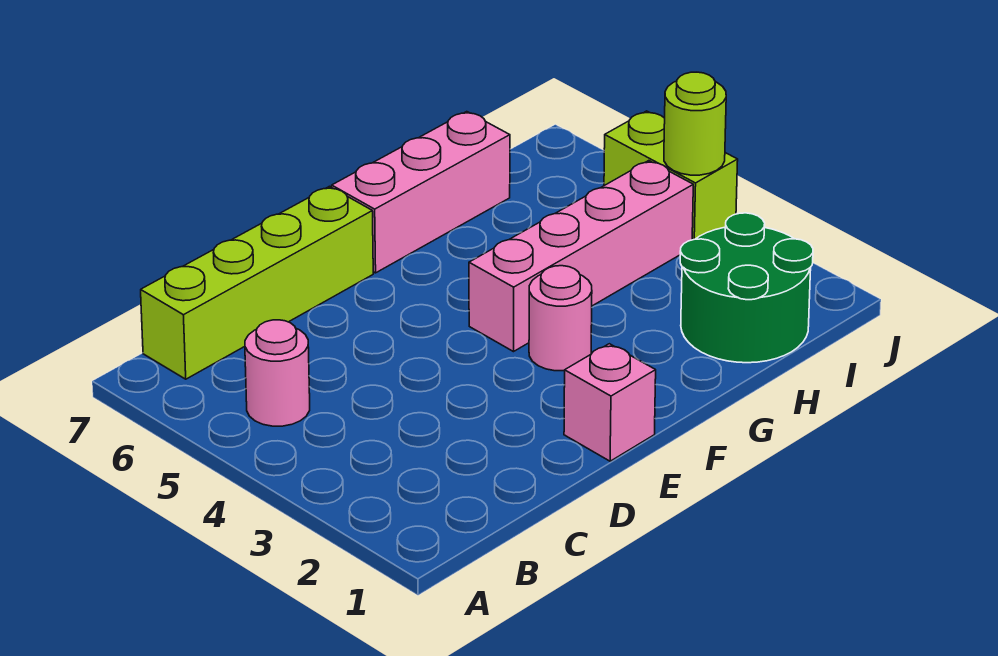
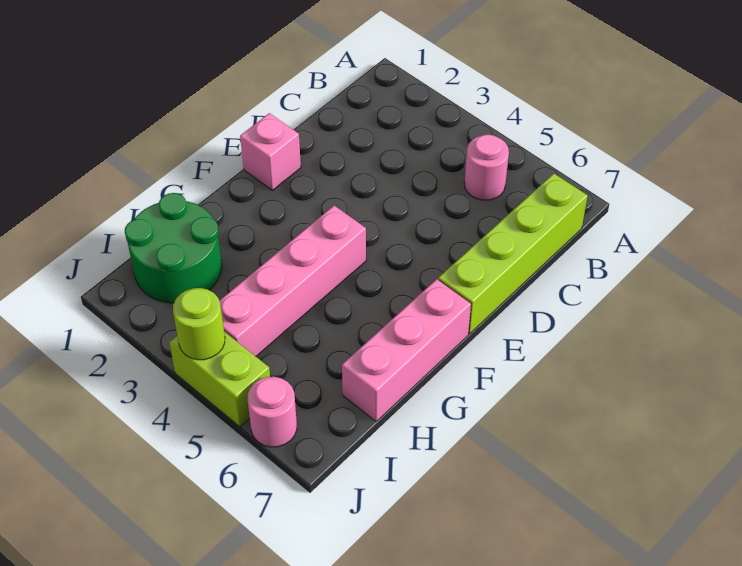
pink round brick F3 level 1 -> pink round brick J6 level 1

